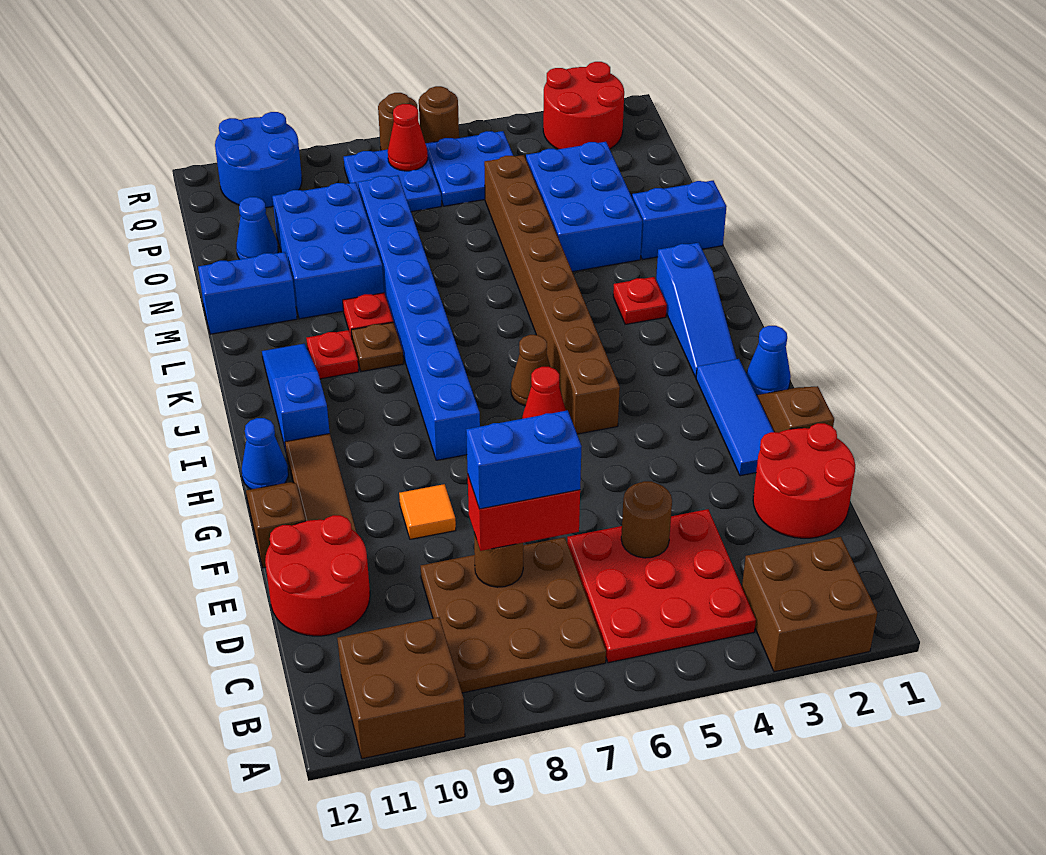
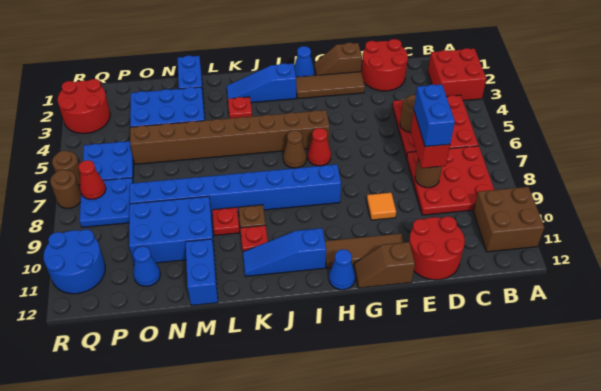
brown brick A2:B3 level 1 -> red brick A2:B3 level 1
brown plate B7:D9 level 1 -> red plate B7:D9 level 1
blue tile F2:H2 level 1 -> brown tile F2:H2 level 1
blue slope I2:K2 level 1 top K -> blue slope I2:K2 level 1 top I

